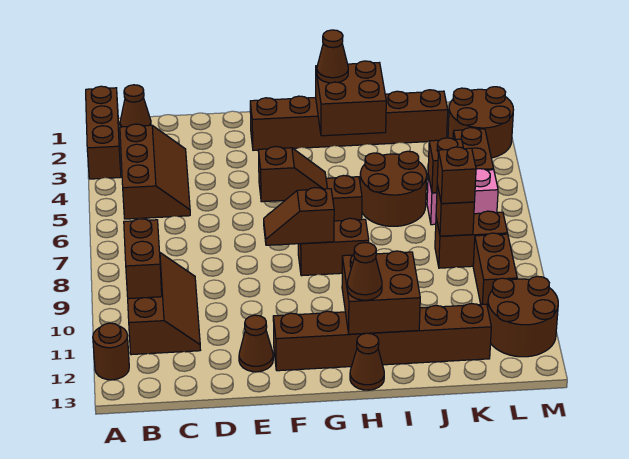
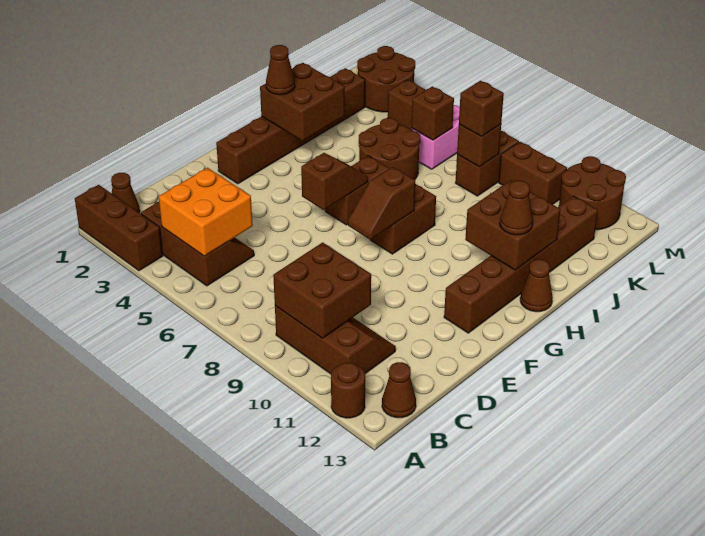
none -> orange brick B4:C5 level 2
brown brick B9:B10 level 2 -> brown brick B9:C10 level 2
brown cone E12 level 1 -> brown cone B13 level 1

